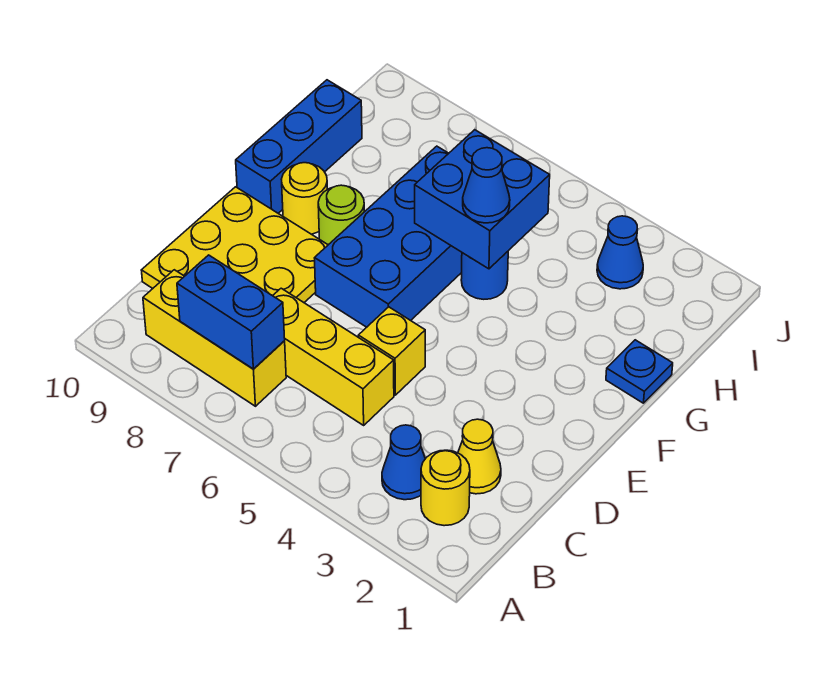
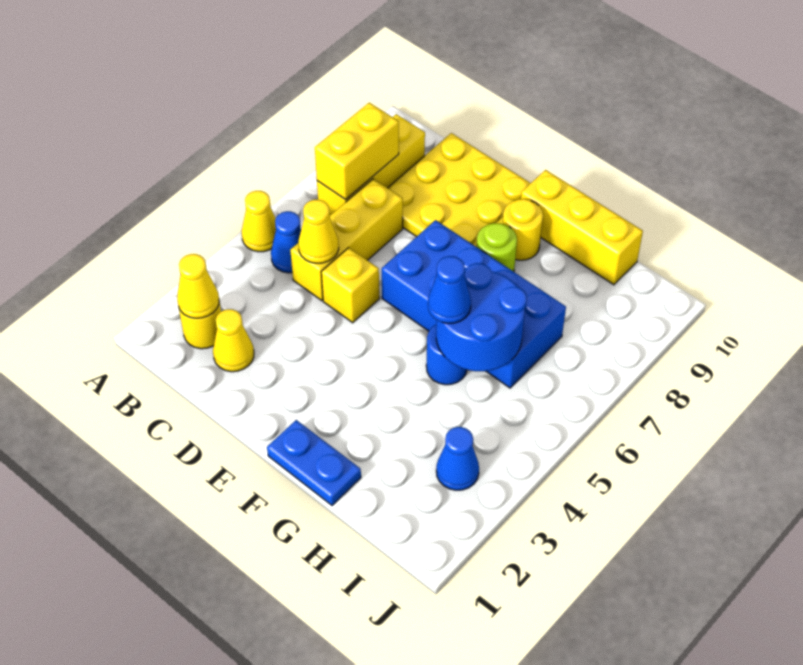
none -> yellow cone A5 level 1
none -> yellow cone B2 level 2
blue cone B3 level 1 -> blue cone B5 level 1
blue brick B7:B8 level 2 -> yellow brick B7:B8 level 2
none -> yellow cone C5 level 2
blue brick F10:H10 level 1 -> yellow brick F10:H10 level 1
blue plate G1 level 1 -> blue plate F1:G1 level 1
blue brick G5:H6 level 2 -> blue round brick G5:H6 level 2

